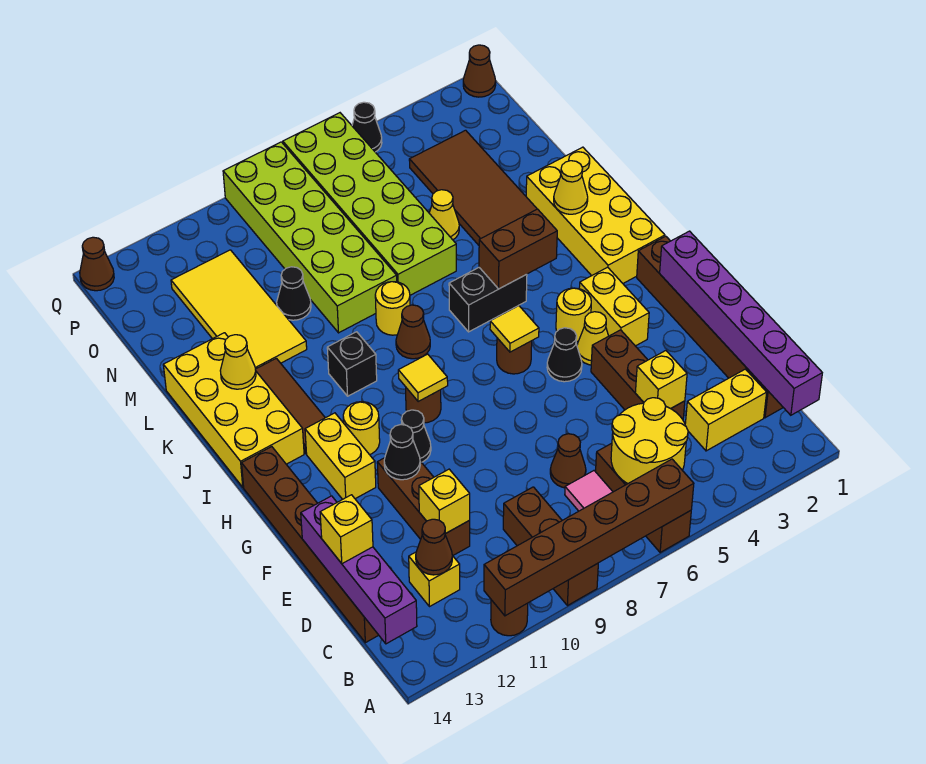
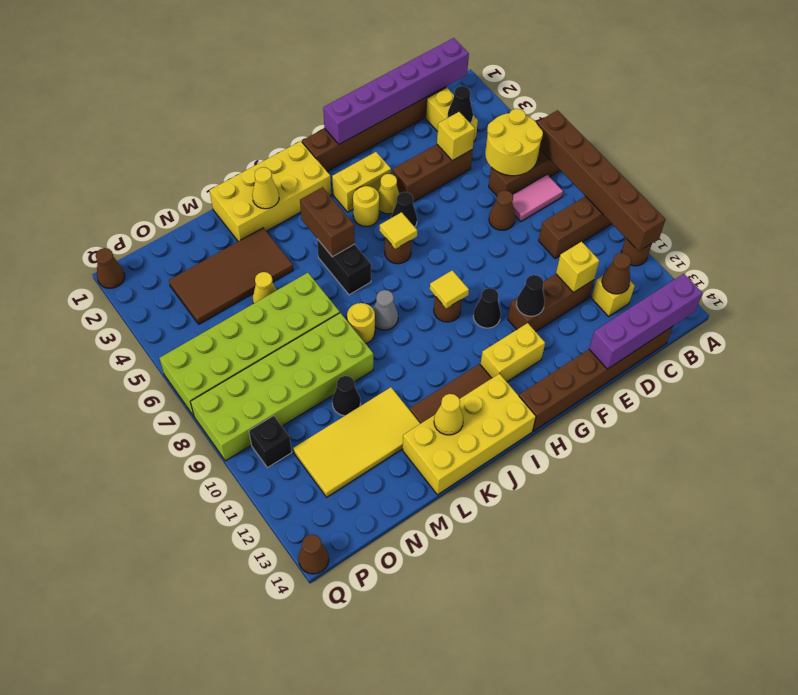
yellow brick D14 level 3 -> none
yellow round brick H11 level 1 -> none
brown cone J8 level 1 -> grey cone J8 level 1
black brick J10 level 1 -> black brick P10 level 1
black cone Q5 level 1 -> black cone C3 level 2

